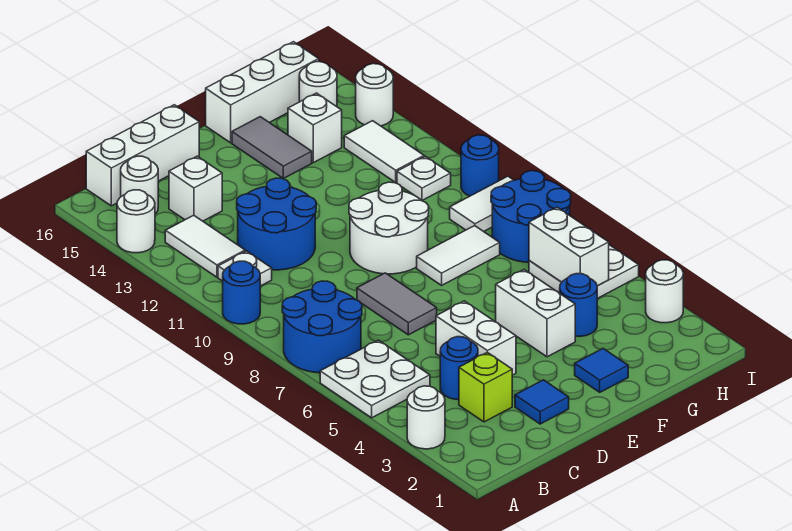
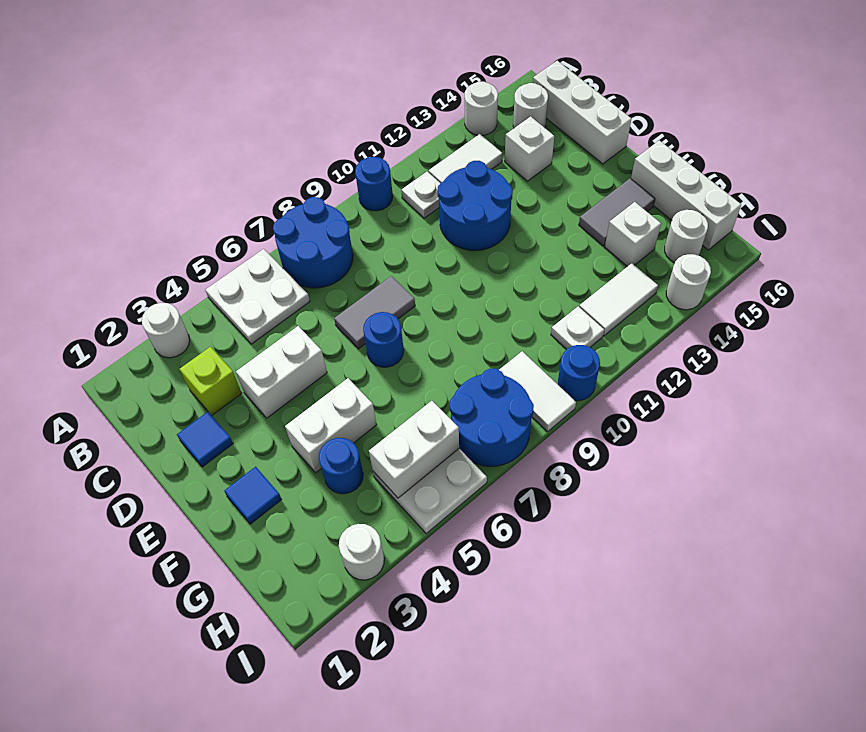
blue round brick C4 level 1 -> blue round brick E7 level 1
white round brick E9:F10 level 1 -> none
white tile F8:G8 level 1 -> none

